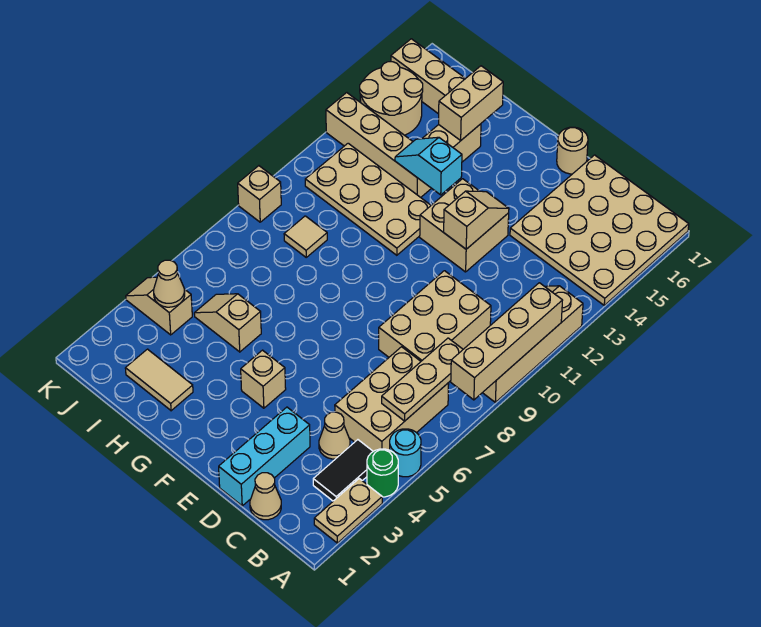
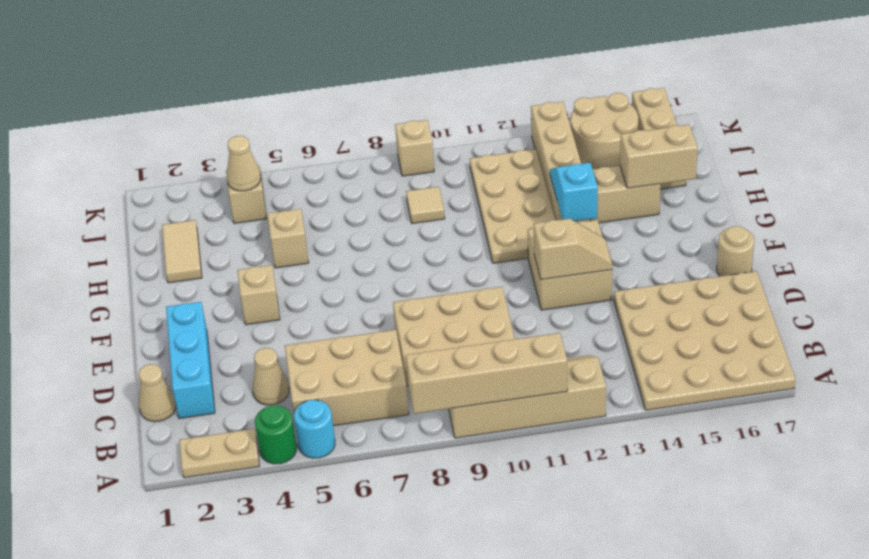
black tile B3:B4 level 1 -> none
tan plate B6:B8 level 2 -> none
cyan brick D1:D3 level 1 -> cyan brick C2:E2 level 1

